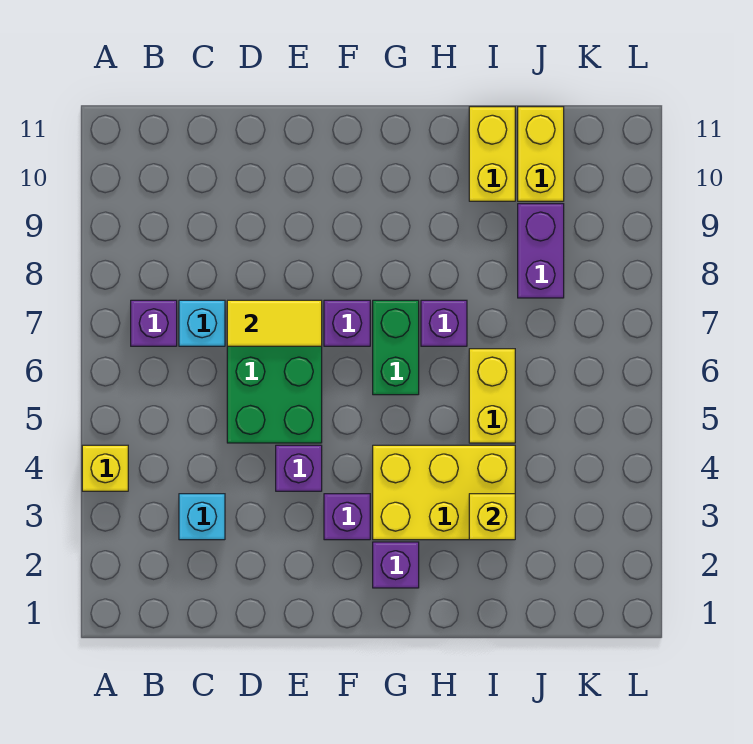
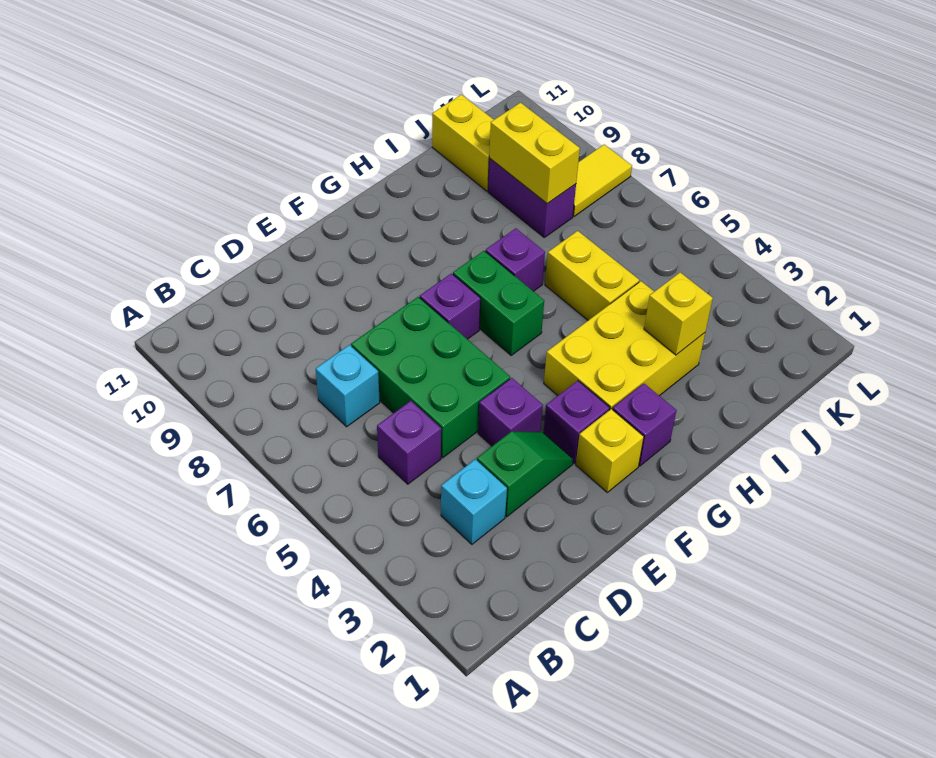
yellow brick A4 level 1 -> yellow brick F2 level 1
purple brick B7 level 1 -> purple brick C5 level 1
none -> green slope D3:E3 level 1 top D
yellow tile D7:E7 level 2 -> yellow tile K8:L8 level 1
yellow brick I10:I11 level 1 -> yellow brick J8:J9 level 2

